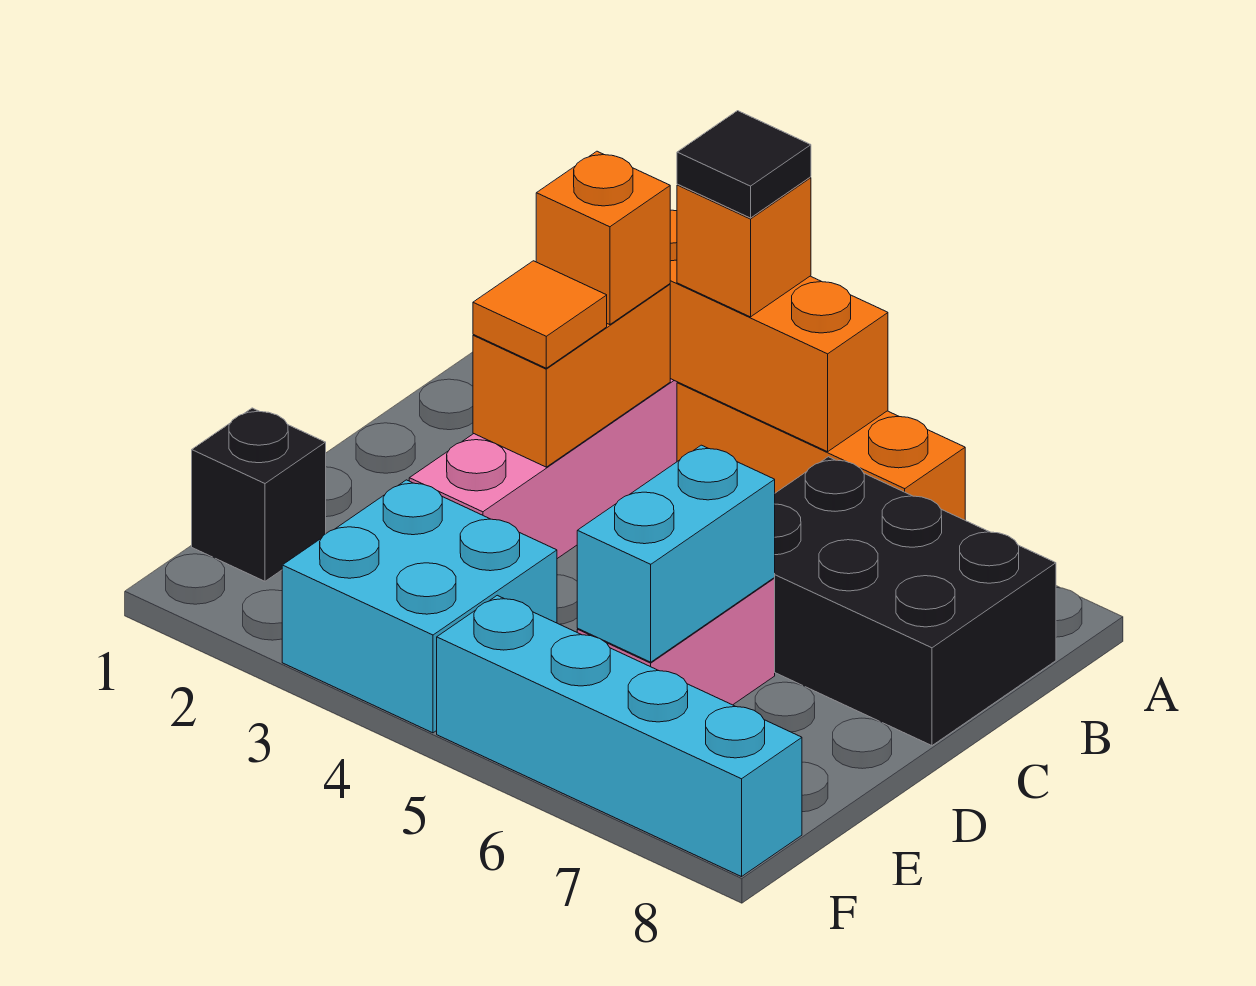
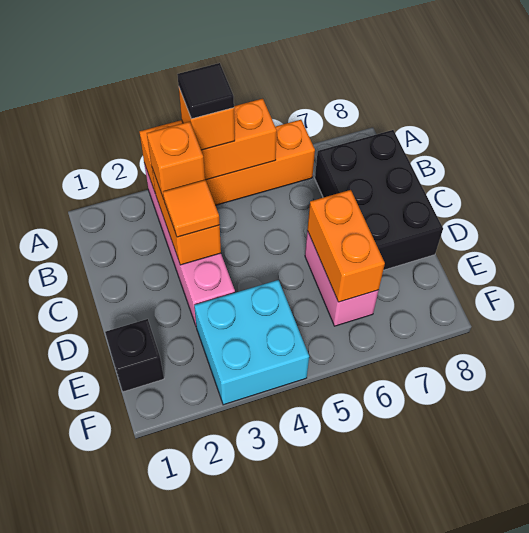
black brick B6:C8 level 1 -> black brick B7:D8 level 1
cyan brick D6:E6 level 2 -> orange brick D6:E6 level 2
cyan brick F5:F8 level 1 -> none

